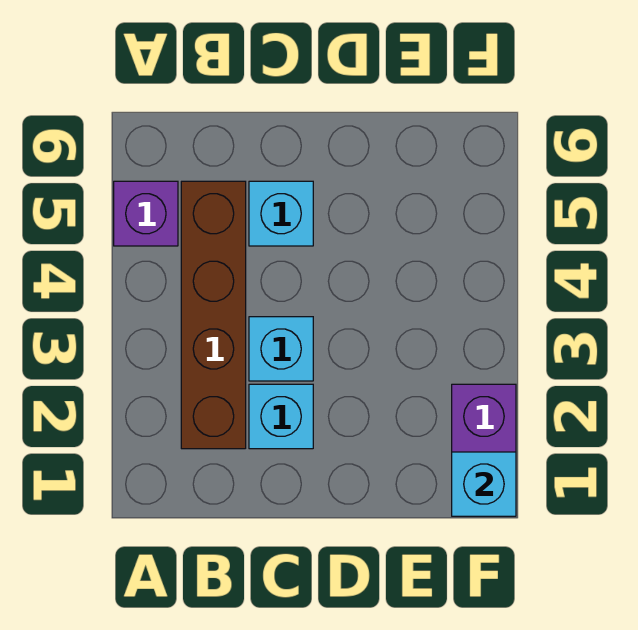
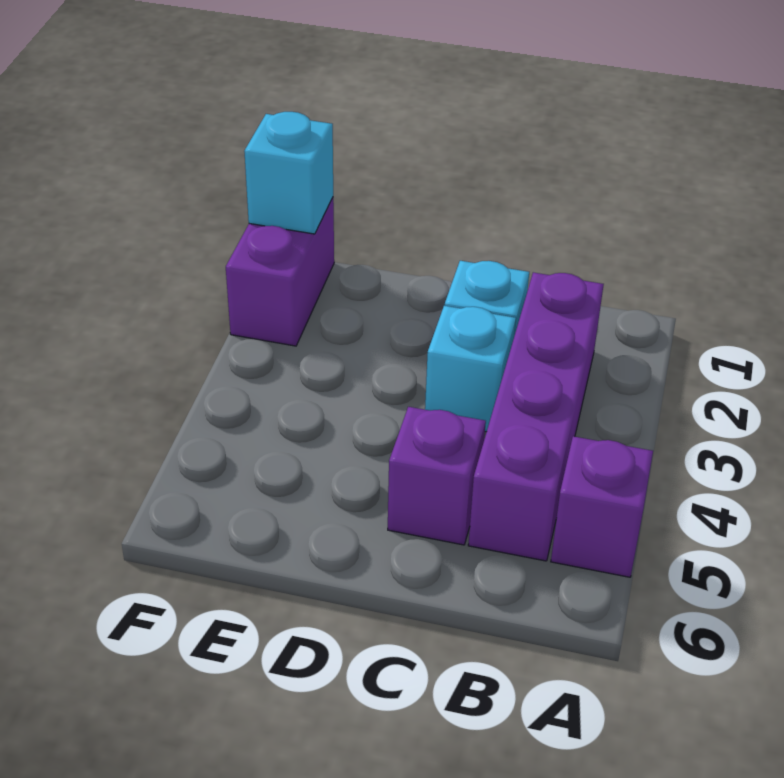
brown brick B2:B5 level 1 -> purple brick B2:B5 level 1
cyan brick C5 level 1 -> purple brick C5 level 1

